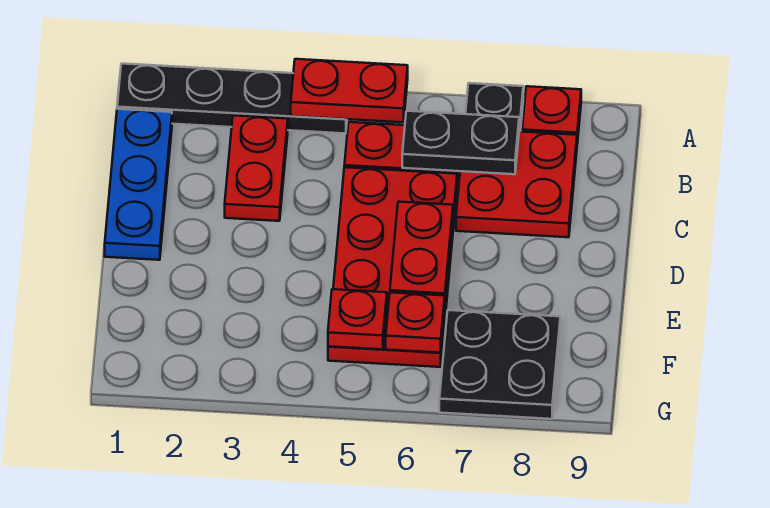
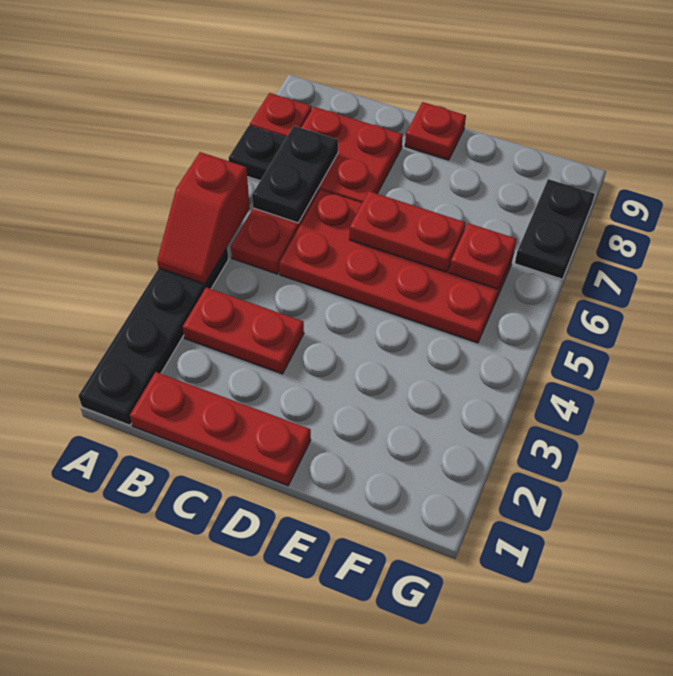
red plate A4:A5 level 2 -> red slope A4:A5 level 2 top 5
blue plate B1:D1 level 1 -> red plate B1:D1 level 1
red plate F5 level 2 -> red plate D9 level 1
black plate F7:G8 level 1 -> black plate G7:G8 level 1

